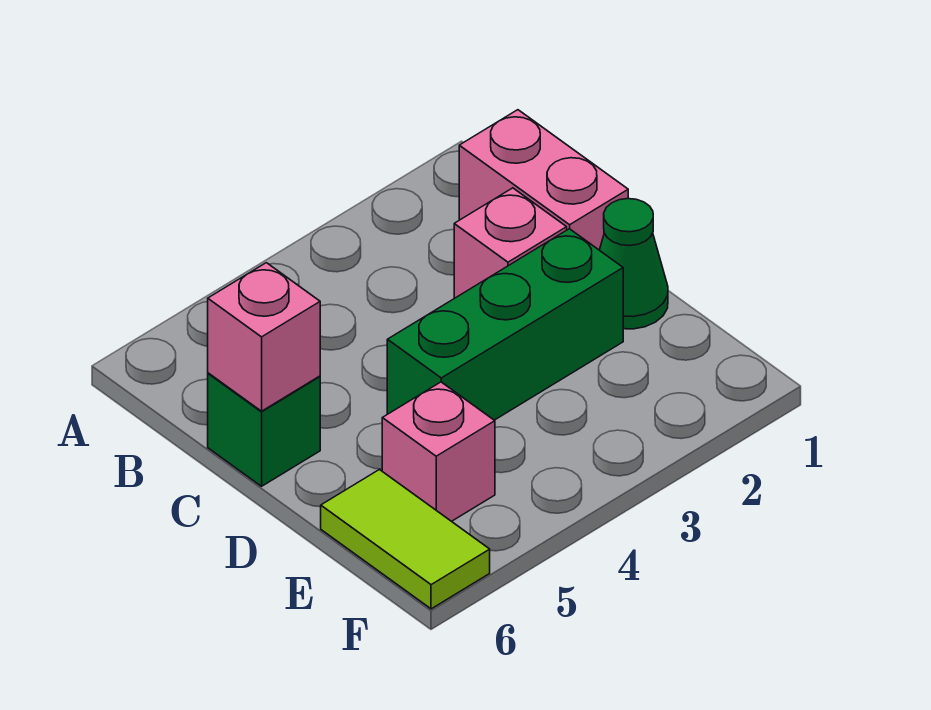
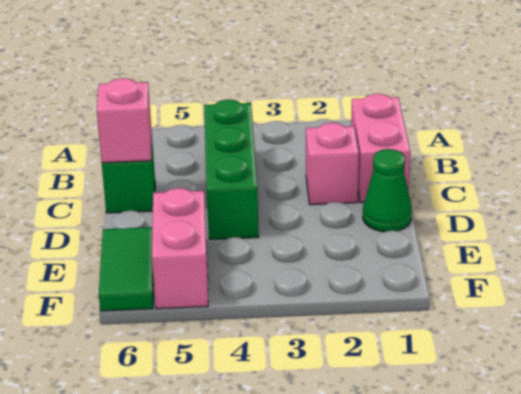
green brick D2:D4 level 1 -> green brick B4:D4 level 1
pink brick E5 level 1 -> pink brick E5:F5 level 1
lime tile E6:F6 level 1 -> green tile E6:F6 level 1

